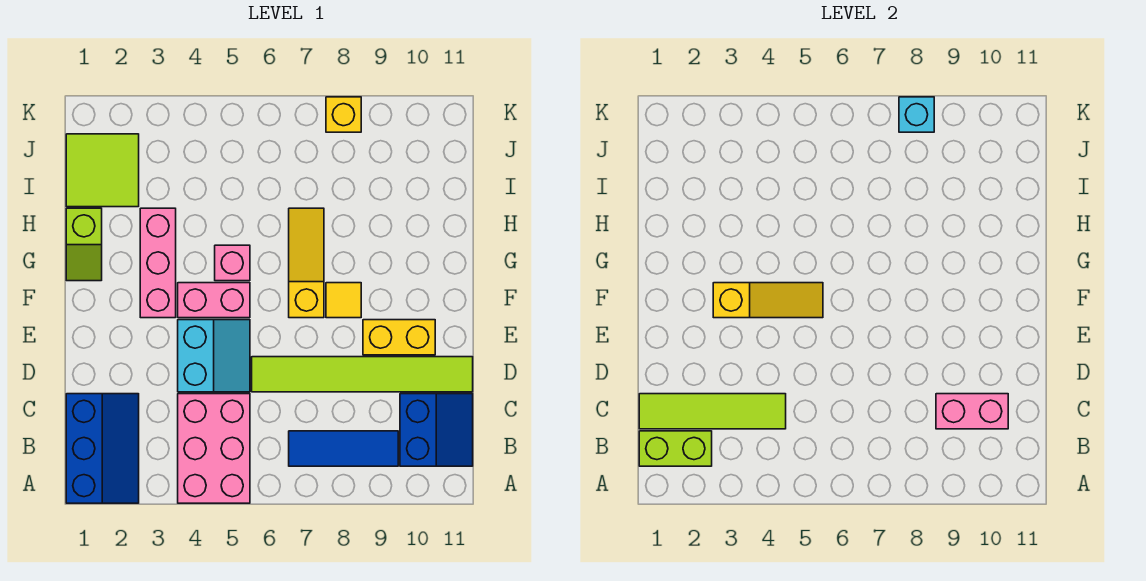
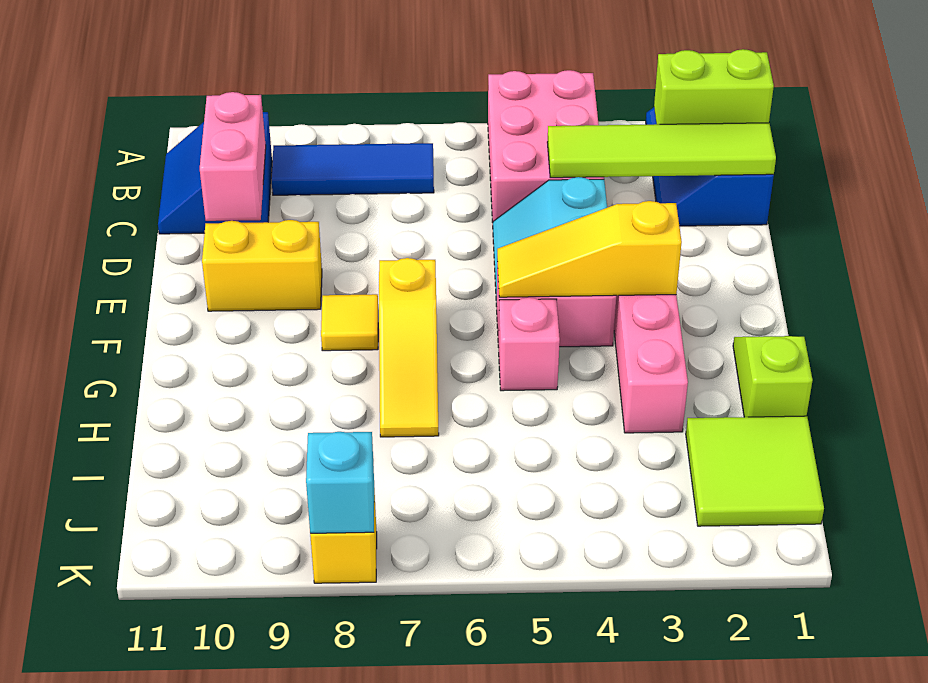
pink brick C9:C10 level 2 -> pink brick C10:D10 level 2
lime tile D6:D11 level 1 -> none

